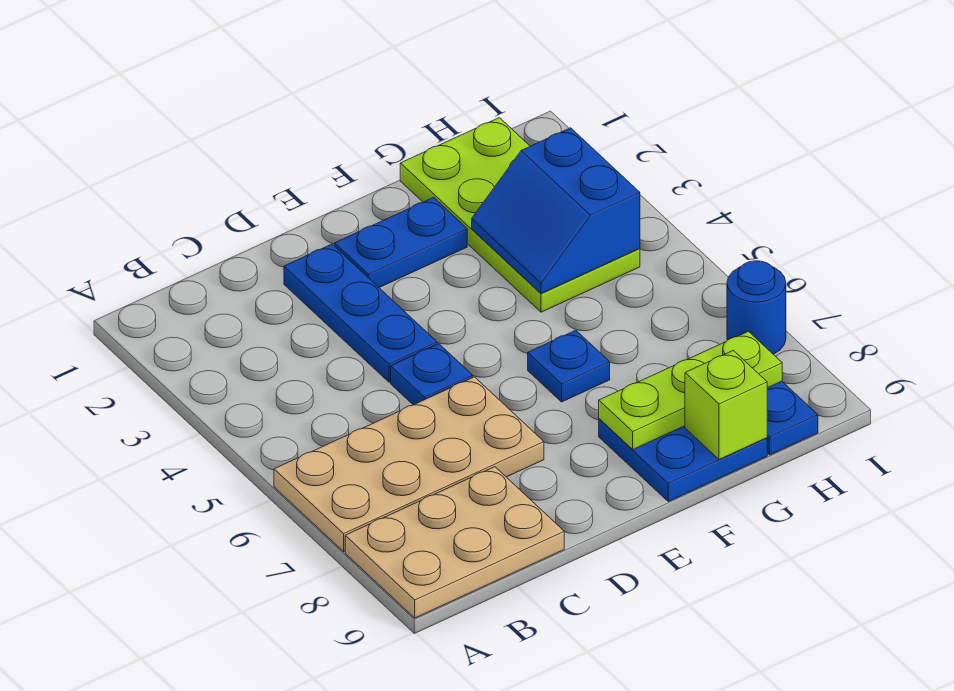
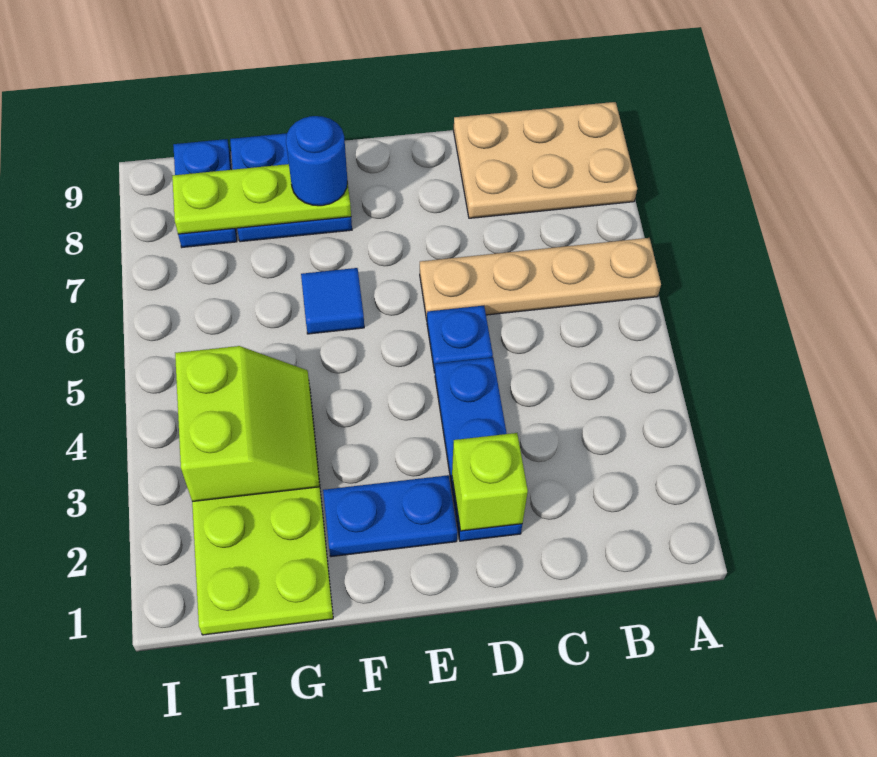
tan plate A6:D7 level 1 -> tan plate A6:D6 level 1
blue plate F6 level 1 -> blue tile F6 level 1
blue slope G3:H4 level 2 top H -> lime slope G3:H4 level 2 top H
lime brick G9 level 2 -> lime brick D2 level 2
blue round brick I7 level 1 -> blue round brick F8 level 3

